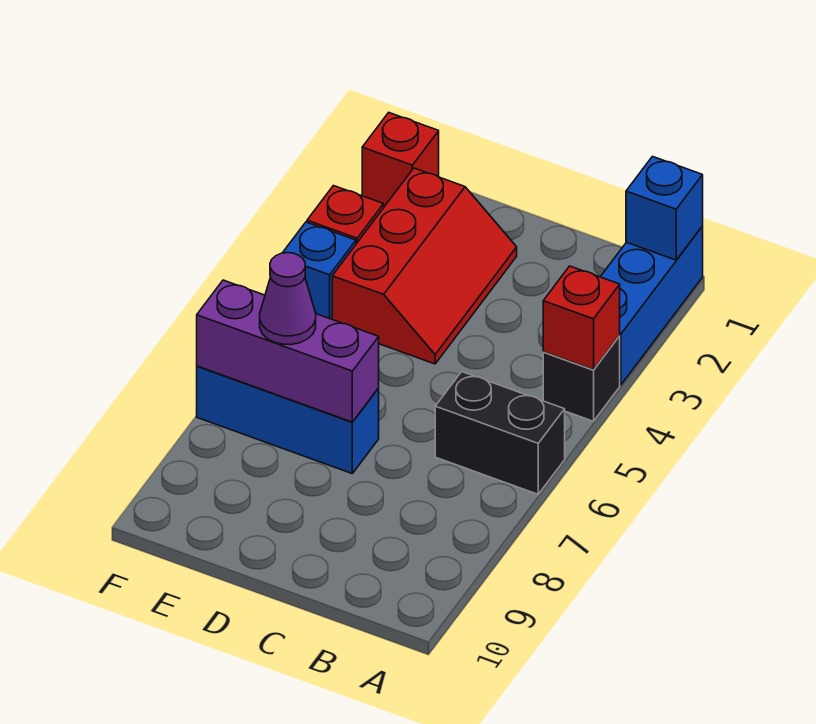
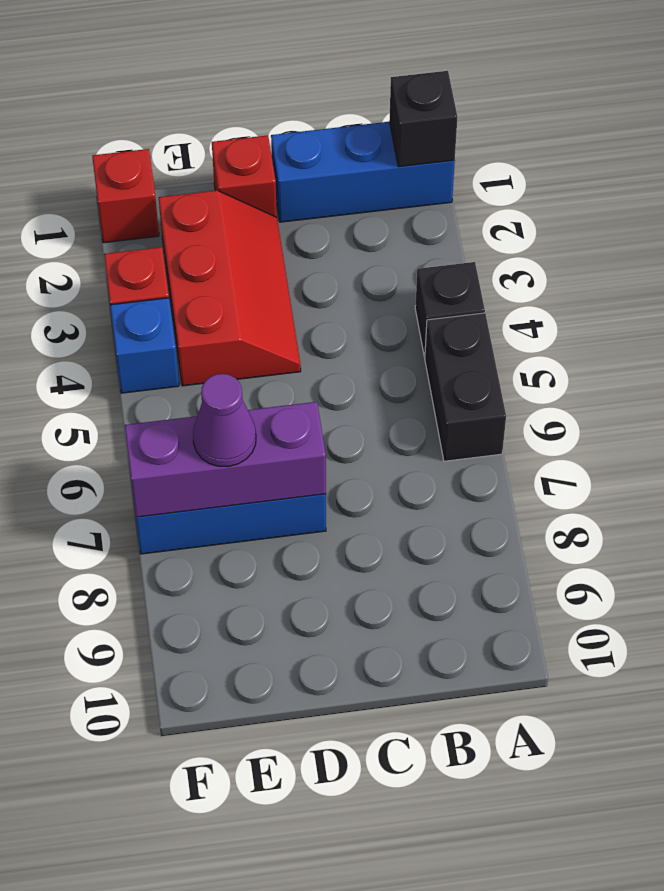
blue brick A1:A3 level 1 -> blue brick A1:C1 level 1
blue brick A1 level 2 -> black brick A1 level 2
red brick A4 level 2 -> red brick D1 level 1
black brick A6:B6 level 1 -> black brick A5:A6 level 1

